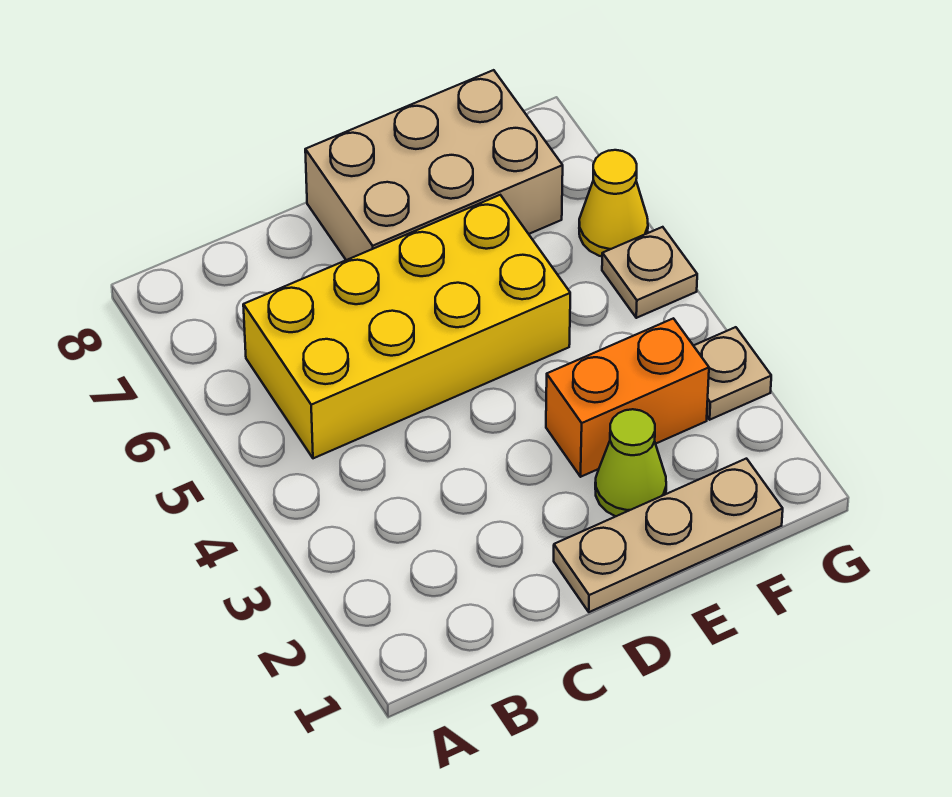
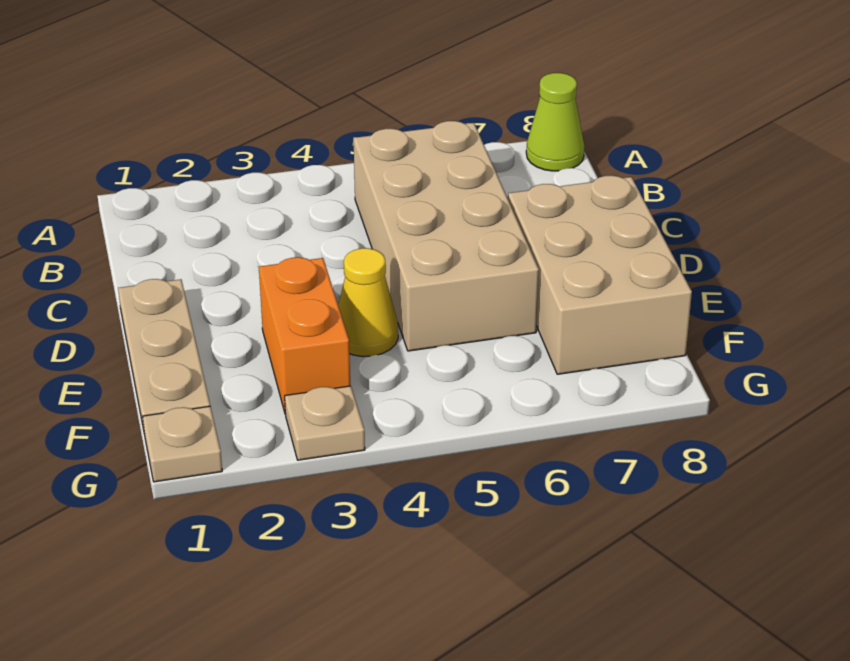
yellow brick B5:E6 level 1 -> tan brick B5:E6 level 1
lime cone E2 level 1 -> lime cone A8 level 1
tan plate G5 level 1 -> tan plate G1 level 1
yellow cone G6 level 1 -> yellow cone E4 level 1

